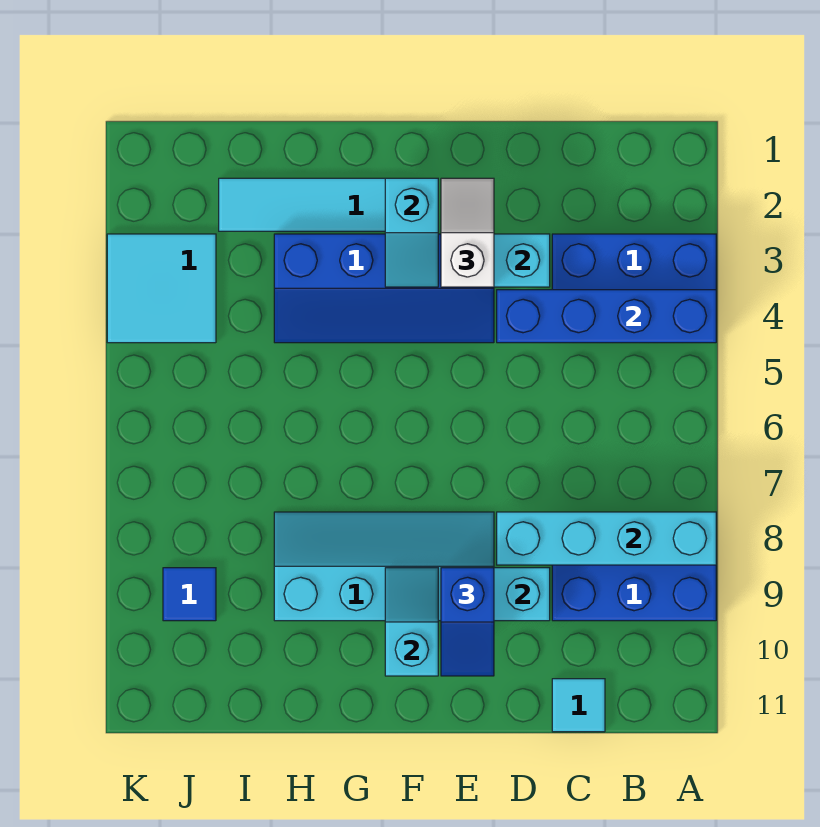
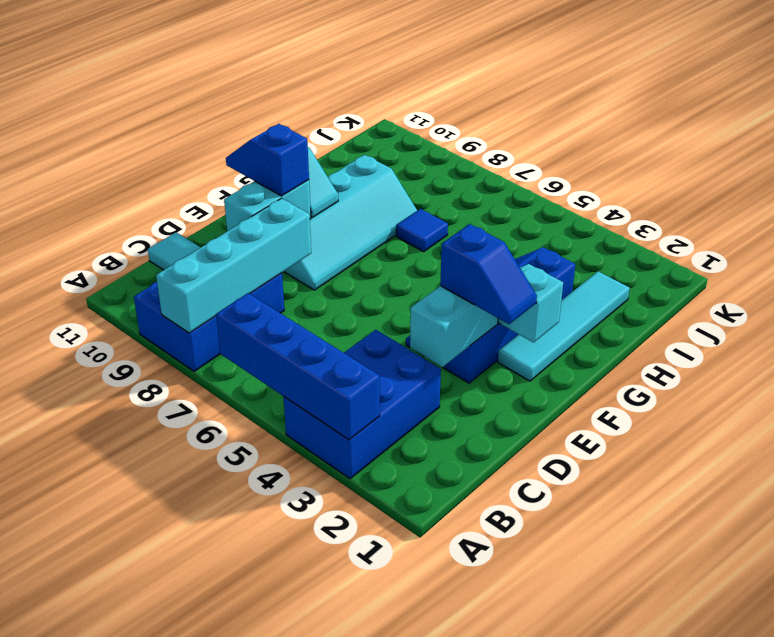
blue brick A4:D4 level 2 -> blue brick A3:A6 level 2
white slope E2:E3 level 3 top 3 -> blue slope E2:E3 level 3 top 3
cyan tile J3:K4 level 1 -> none
blue tile J9 level 1 -> blue tile H7 level 1

